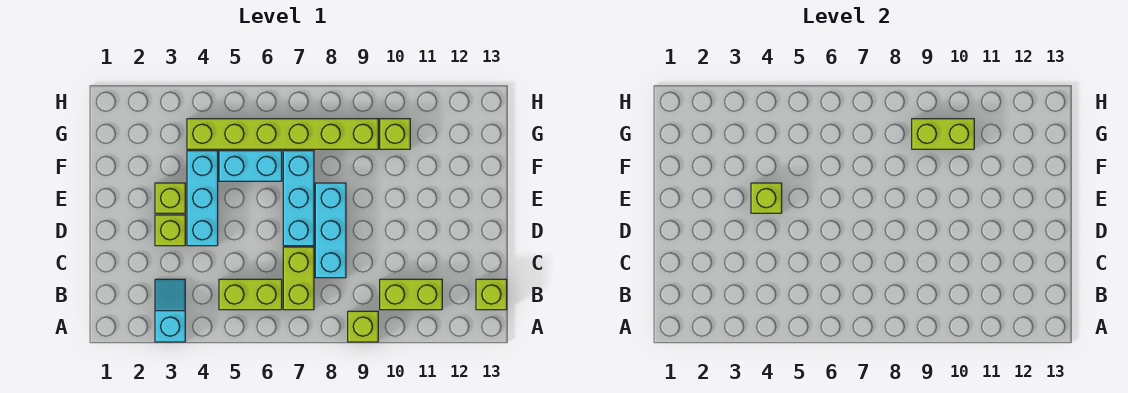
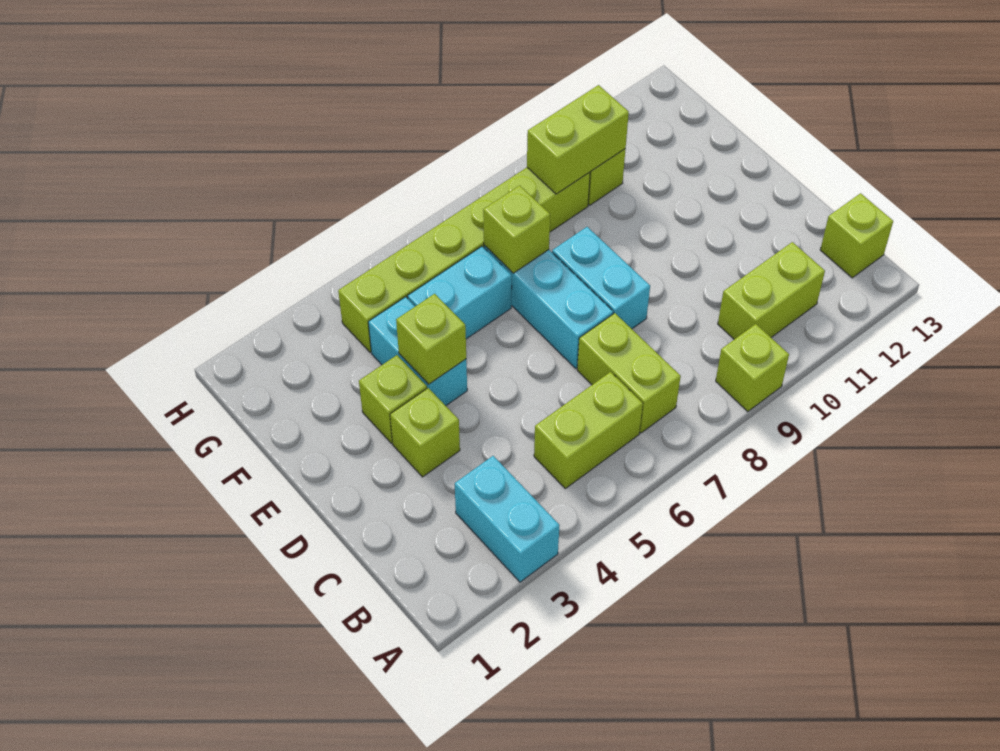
cyan slope A3:B3 level 1 top A -> cyan brick A3:B3 level 1
cyan brick C8:E8 level 1 -> cyan brick D8:E8 level 1
cyan brick D4:F4 level 1 -> cyan brick E4:F4 level 1
none -> lime brick F7 level 2

